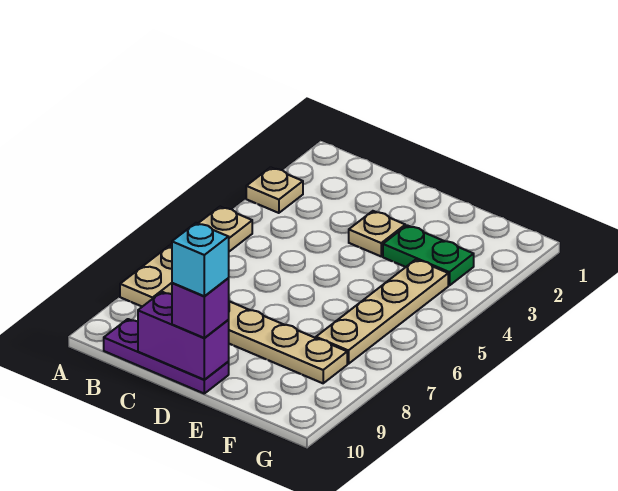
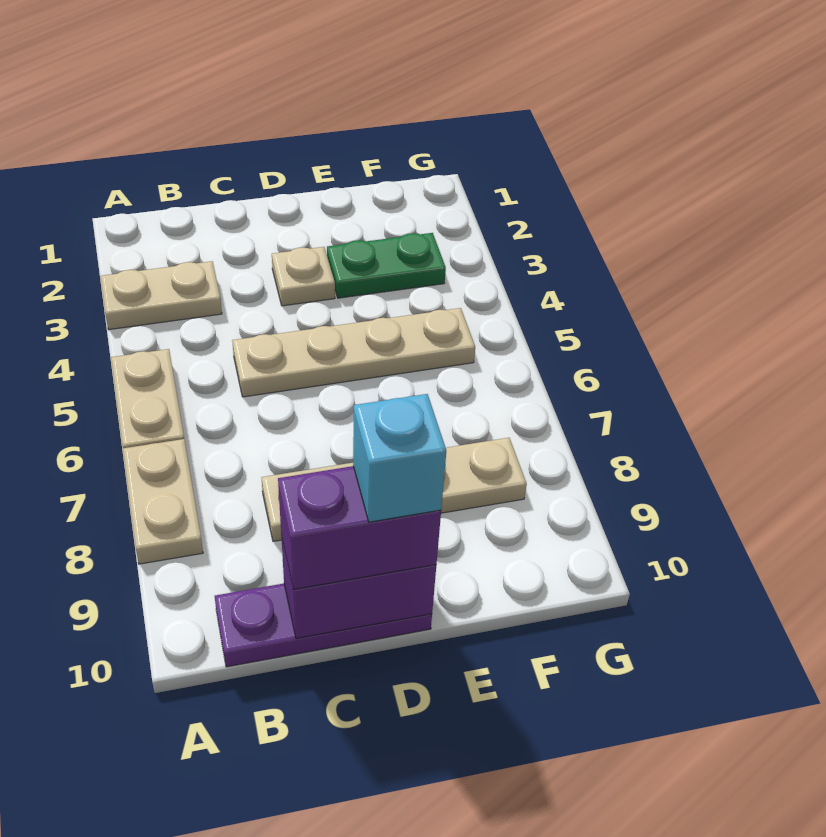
tan plate A3 level 1 -> tan plate A3:B3 level 1
purple brick D10 level 3 -> purple brick C10:D10 level 3
tan plate F4:F7 level 1 -> tan plate C5:F5 level 1

